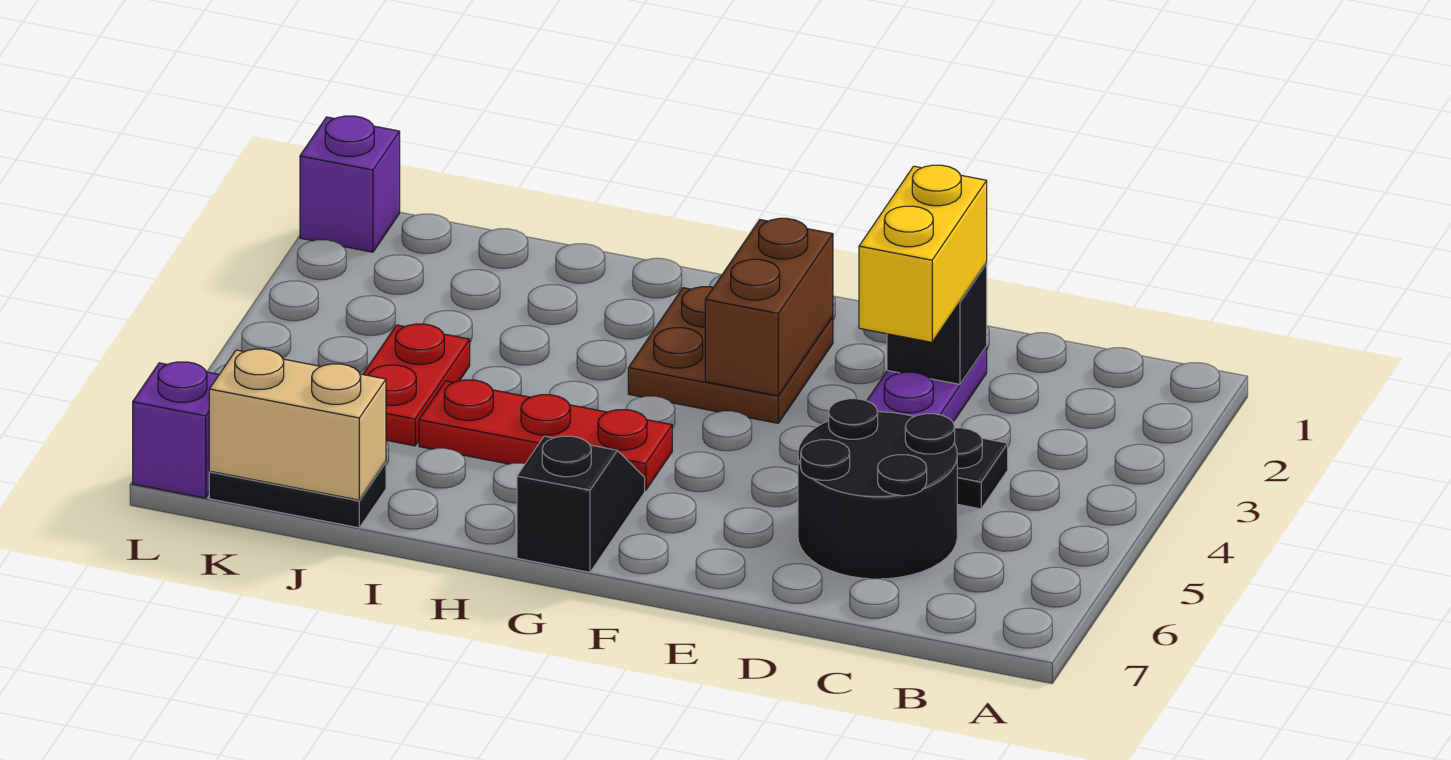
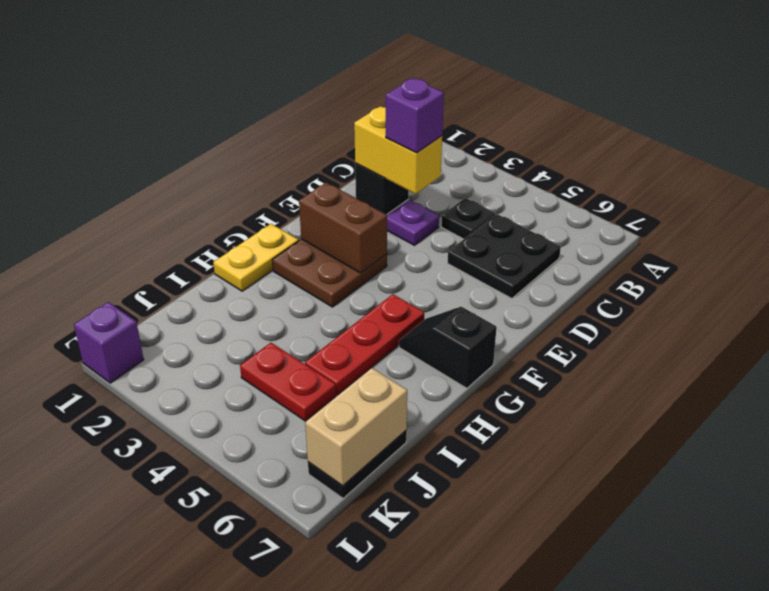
black round brick C5:D6 level 1 -> black plate C5:D6 level 1
none -> yellow plate G1:H1 level 1
purple brick L7 level 1 -> purple brick D3 level 4

